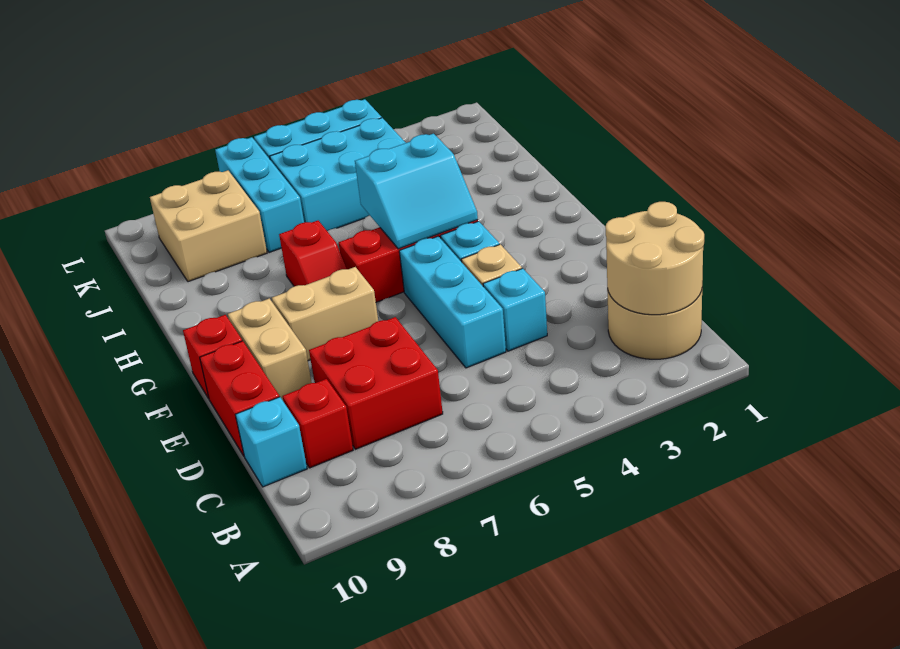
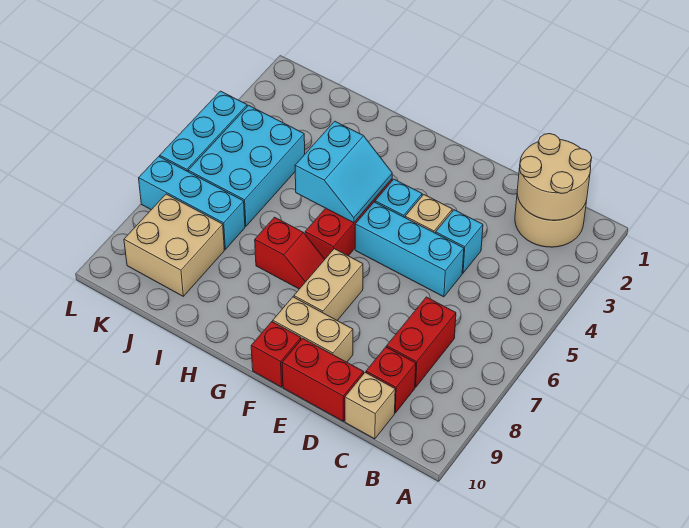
red brick C7:D8 level 1 -> red brick C7:C8 level 1
cyan brick C10 level 1 -> tan brick C10 level 1

